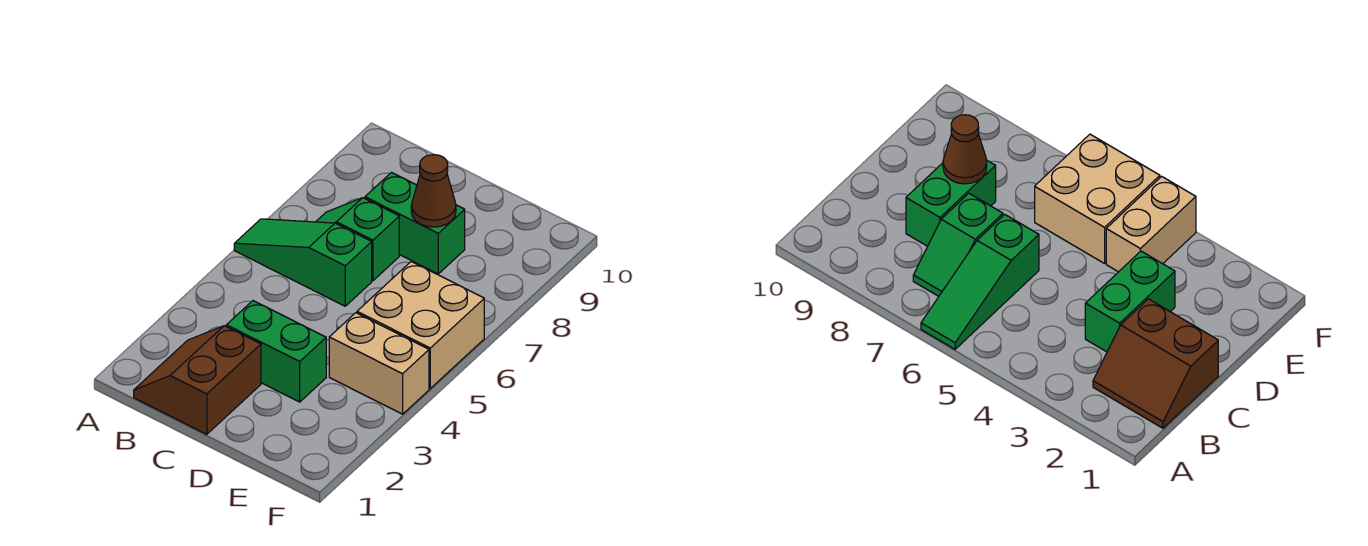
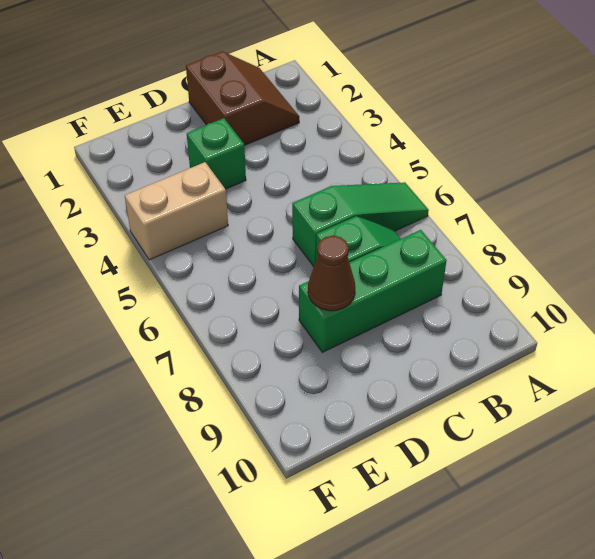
green brick C3:D3 level 1 -> green brick D3 level 1
green brick C8:D8 level 1 -> green brick B8:D8 level 1
tan brick E5:F6 level 1 -> none

